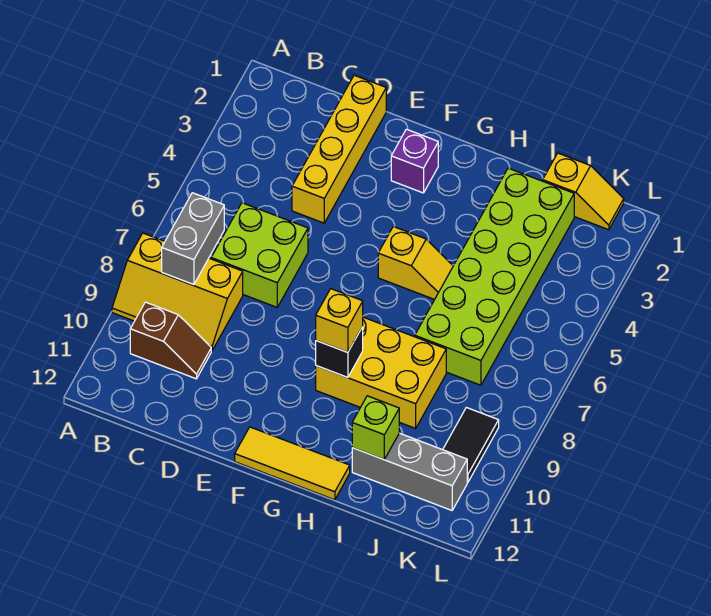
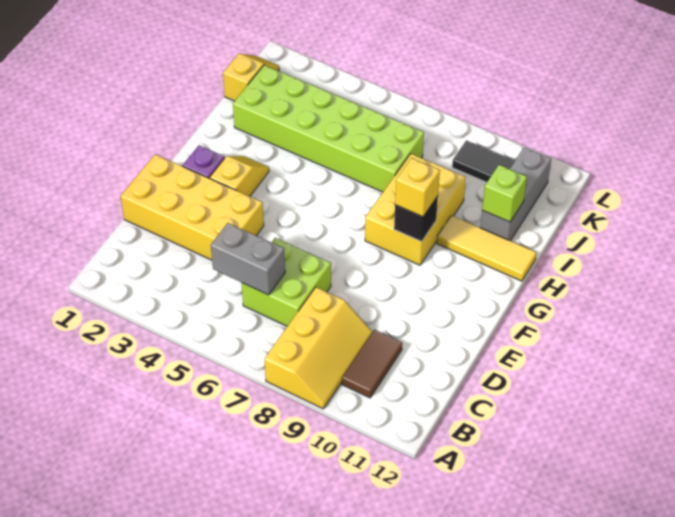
grey brick B7:B8 level 2 -> grey brick C5:C6 level 2
brown slope B10:C10 level 1 top B -> brown tile B10:C10 level 1
yellow brick D1:D4 level 1 -> yellow brick D1:E4 level 1
yellow tile F12:H12 level 1 -> yellow tile H10:H12 level 1
yellow slope G5:H5 level 1 top G -> yellow slope F3:G3 level 1 top F

